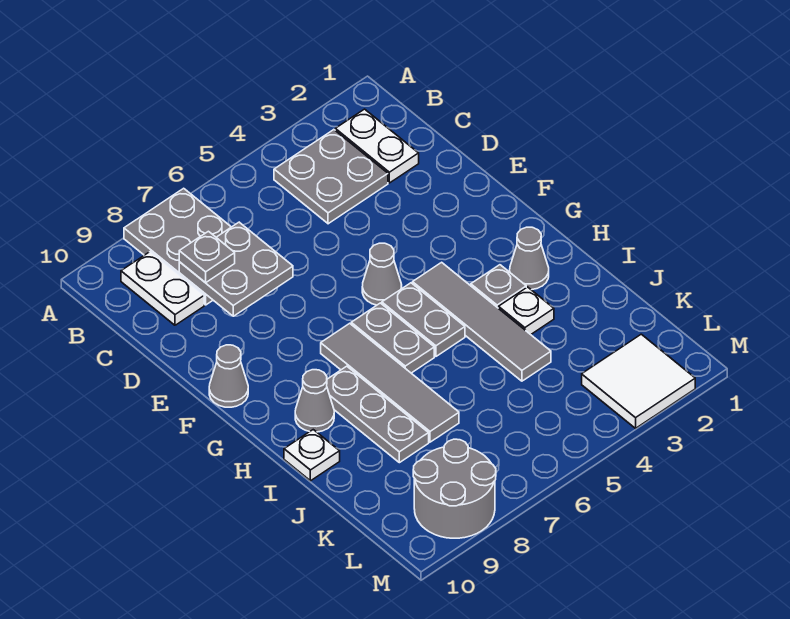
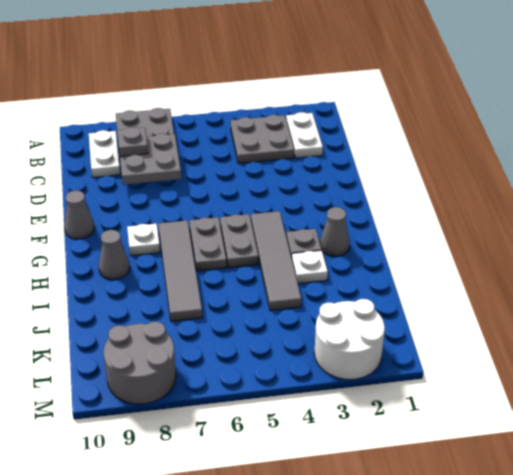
grey cone F5 level 1 -> none
grey plate H8:J8 level 1 -> none
white plate I10 level 1 -> white plate G8 level 1
white tile L2:M3 level 1 -> white round brick L2:M3 level 1

